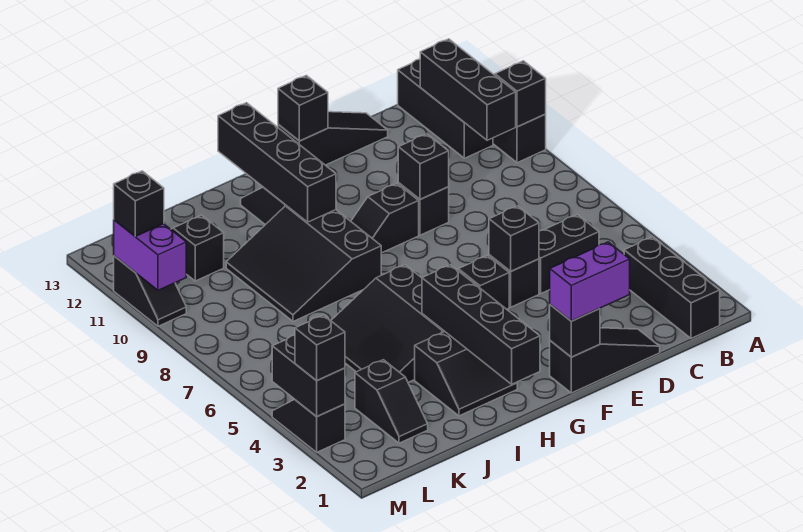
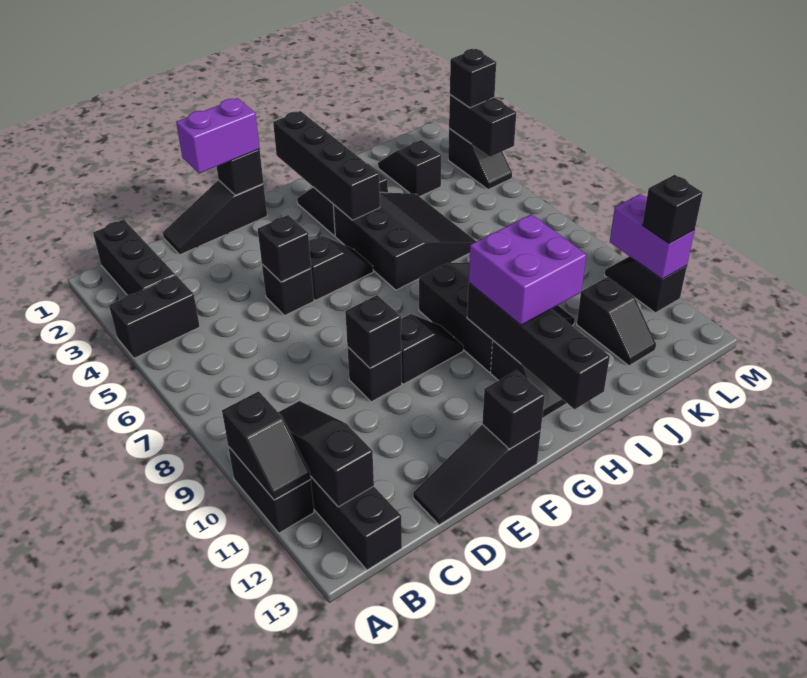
black brick B10:B12 level 2 -> black slope B10:B12 level 2 top 12
black brick C5:D5 level 1 -> black brick A4:B4 level 1
none -> purple brick H10:I11 level 3

